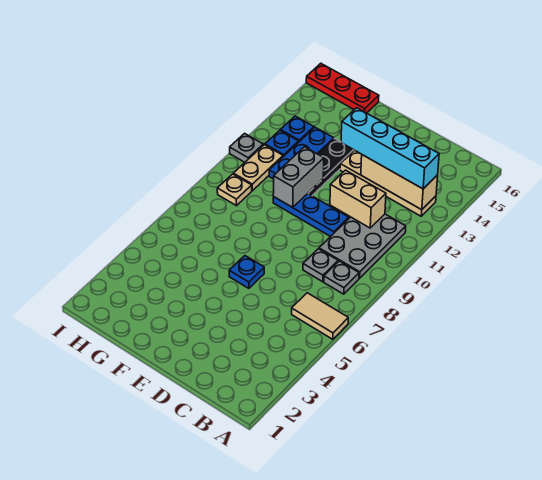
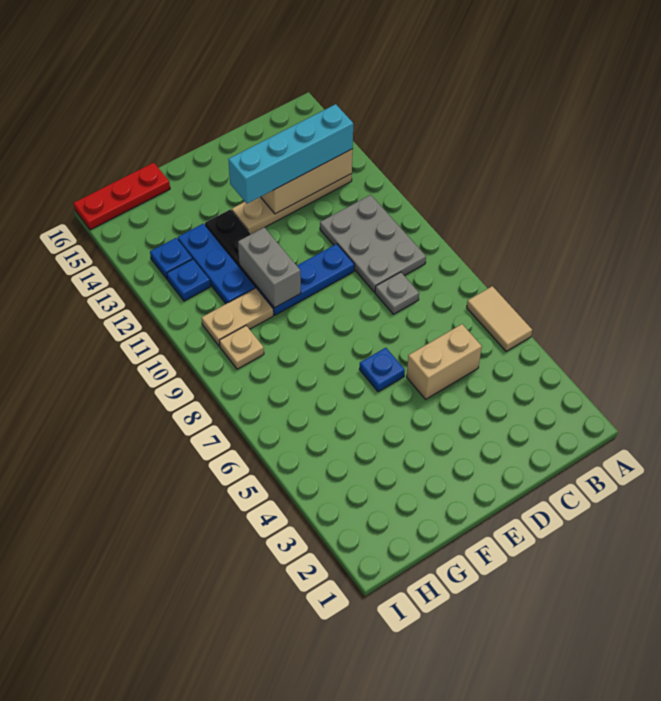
tan tile A6:B6 level 1 -> tan tile A5:A6 level 1
grey plate B8 level 1 -> none
tan brick C11:D11 level 2 -> tan brick C5:D5 level 1
tan plate H10:H11 level 1 -> tan plate G10:H10 level 1
grey plate I11 level 1 -> none

